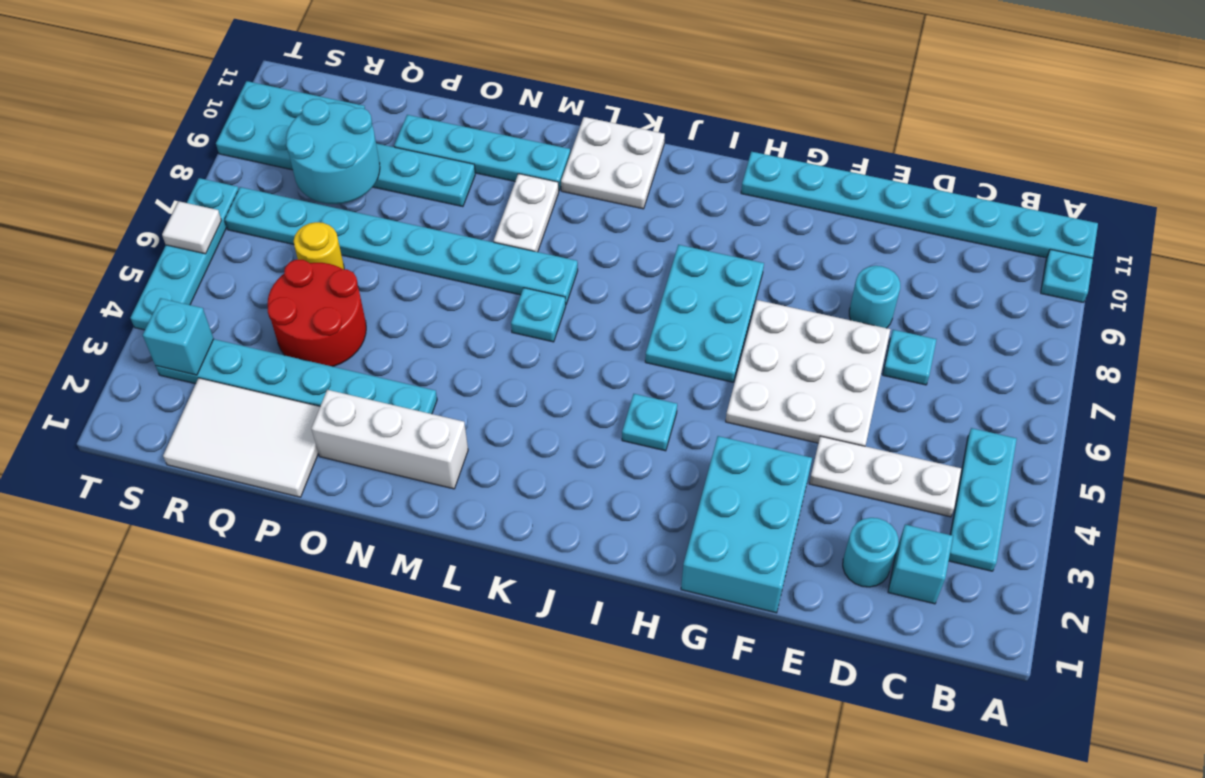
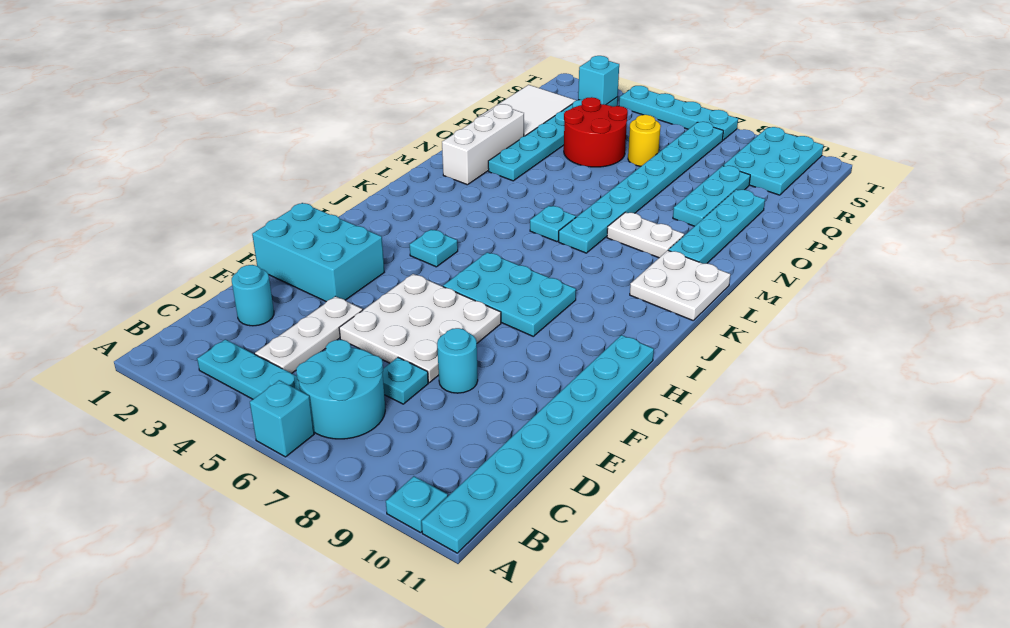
cyan brick C2 level 1 -> cyan brick A6 level 1
cyan round brick Q8:R9 level 2 -> cyan round brick B6:C7 level 1
white tile T6 level 2 -> none

